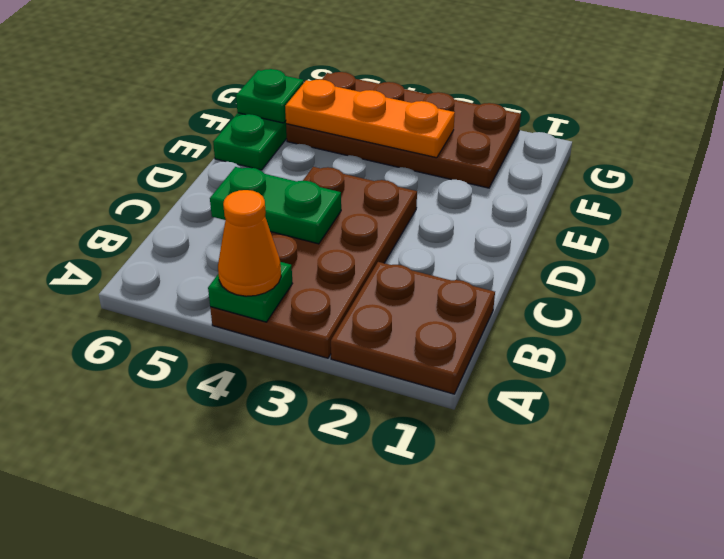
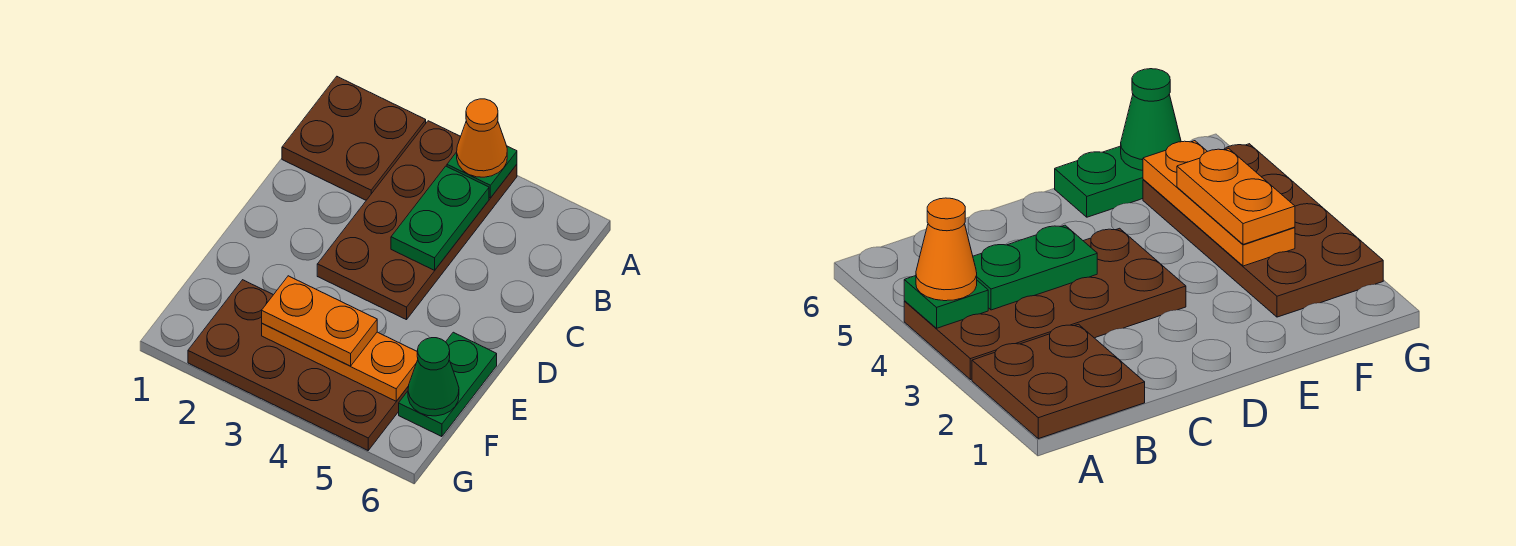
green plate C4:C5 level 2 -> green plate B4:C4 level 2
none -> orange plate F3:F4 level 3
green plate F6 level 2 -> green cone F6 level 2

